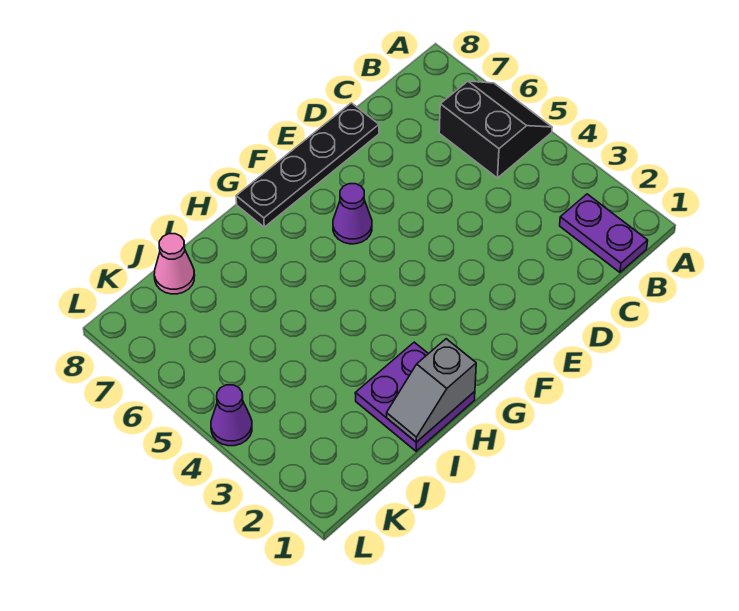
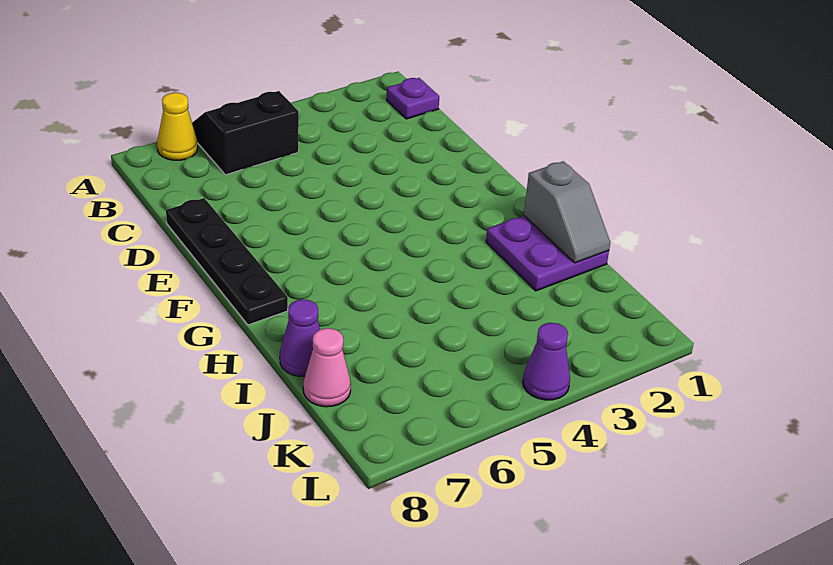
none -> yellow cone A7 level 1
purple plate B1:B2 level 1 -> purple plate B1 level 1
purple cone F6 level 1 -> purple cone I8 level 1

